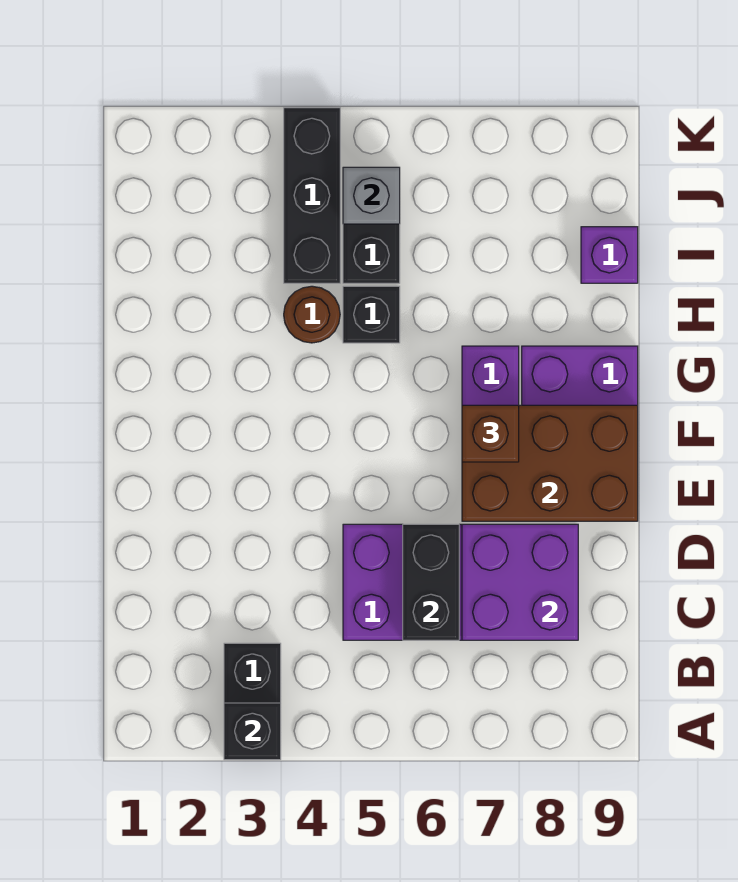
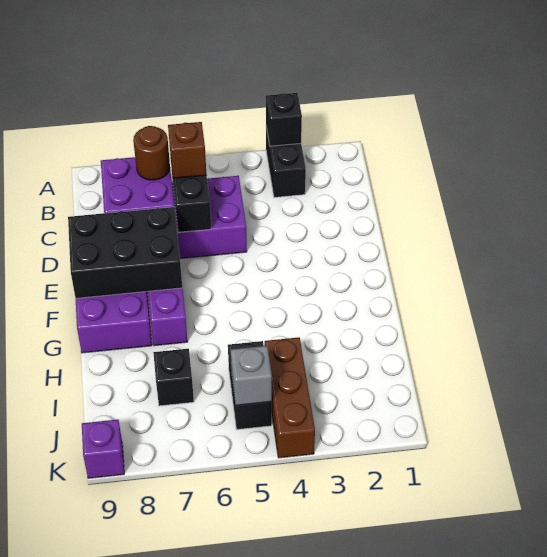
brown brick E7:F9 level 2 -> black brick E7:F9 level 2
brown brick F7 level 3 -> brown brick C6 level 3
brown round brick H4 level 1 -> brown round brick C7 level 3
black brick H5 level 1 -> black brick I7 level 1
black brick I4:K4 level 1 -> brown brick I4:K4 level 1
purple brick I9 level 1 -> purple brick K9 level 1

